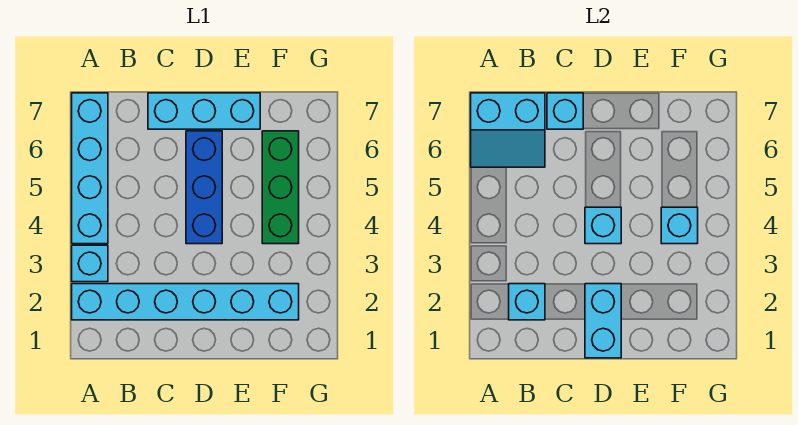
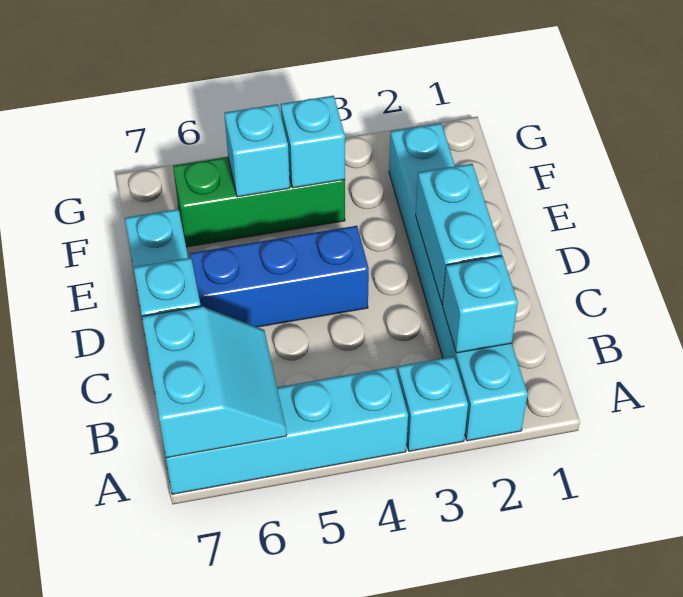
cyan brick D1:D2 level 2 -> cyan brick C2:D2 level 2
cyan brick D4 level 2 -> cyan brick F5 level 2

